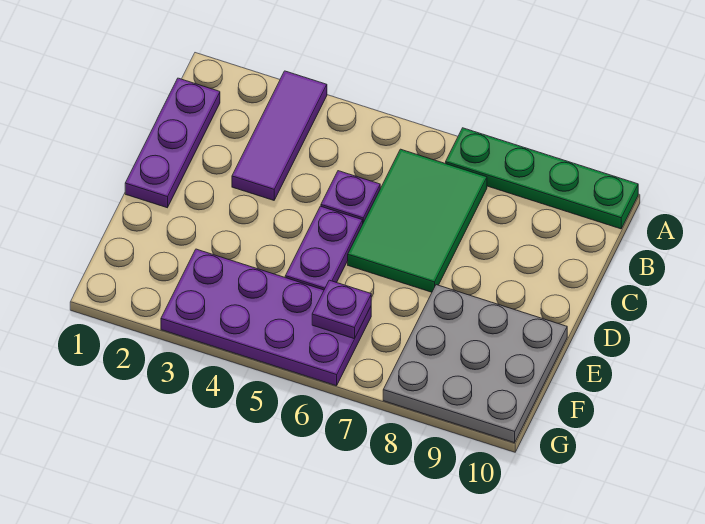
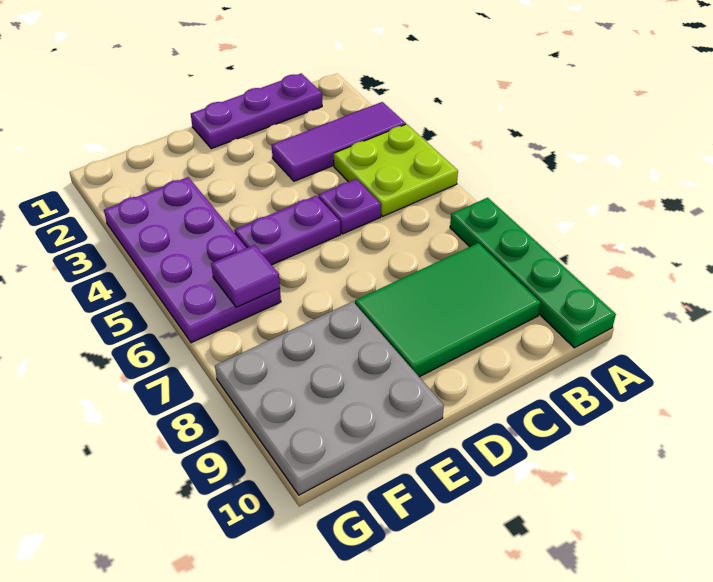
none -> lime plate A4:B5 level 1
green tile B6:D7 level 1 -> green tile B8:D9 level 1
purple plate F6 level 2 -> purple tile F6 level 2

